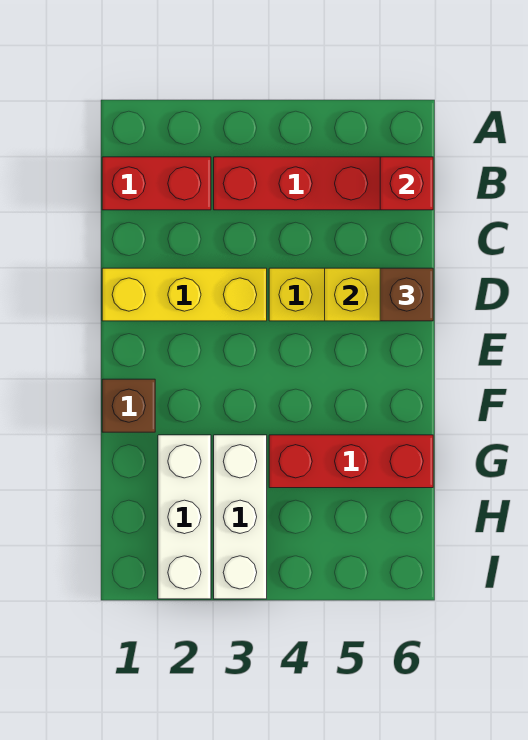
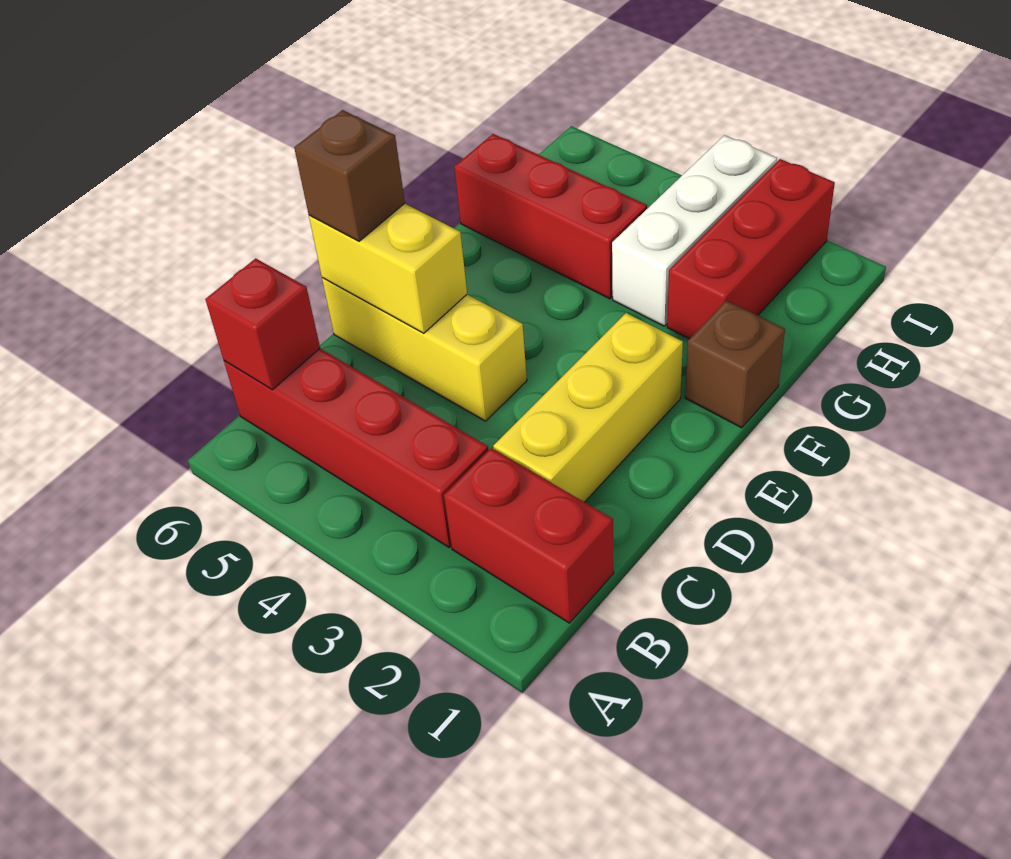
yellow brick D1:D3 level 1 -> yellow brick C2:E2 level 1
white brick G2:I2 level 1 -> red brick G2:I2 level 1

